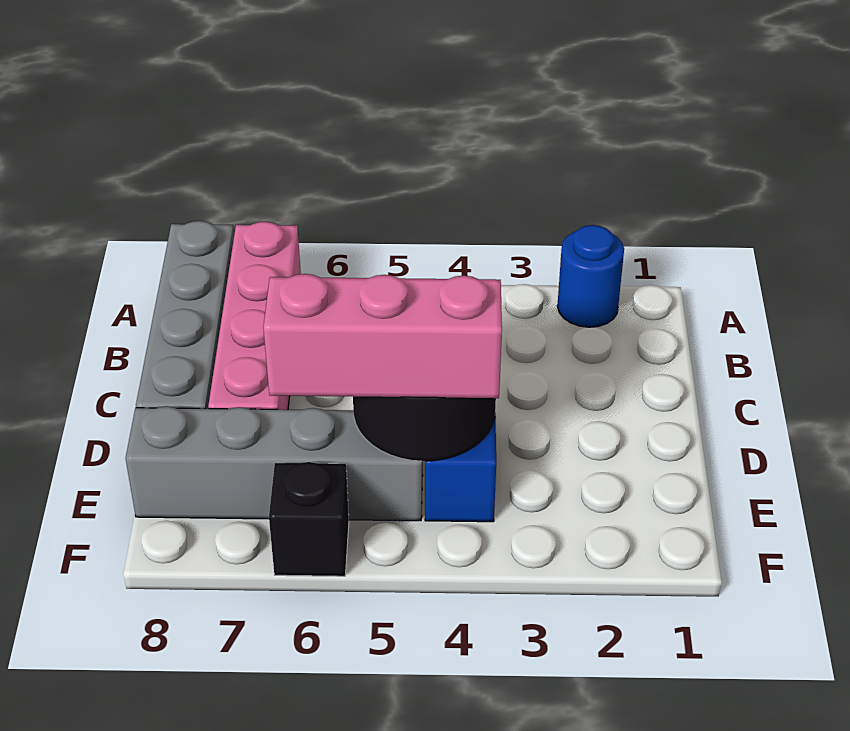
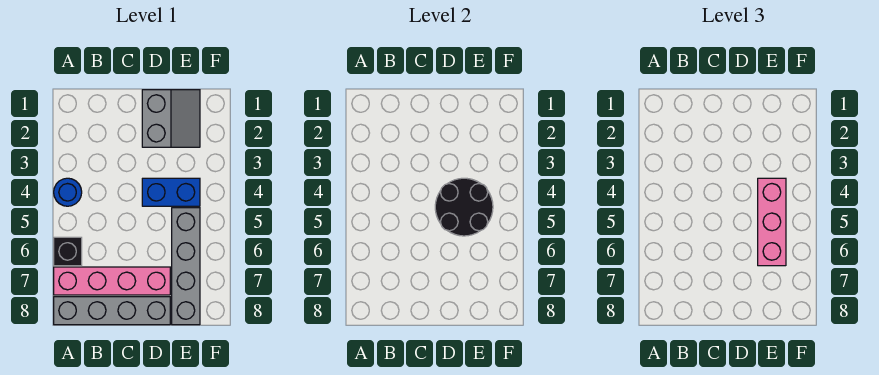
blue round brick A2 level 1 -> blue round brick A4 level 1
none -> grey slope D1:E2 level 1 top D
black brick F6 level 1 -> black brick A6 level 1

